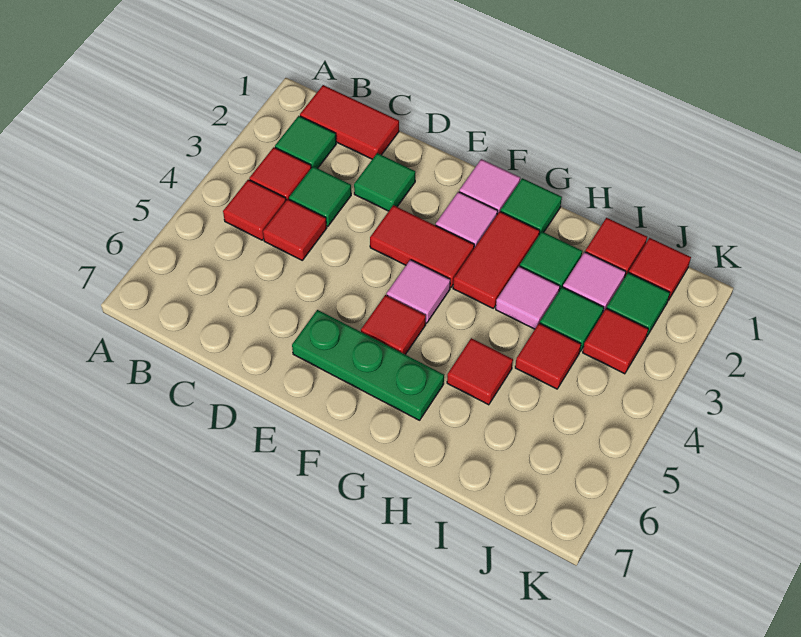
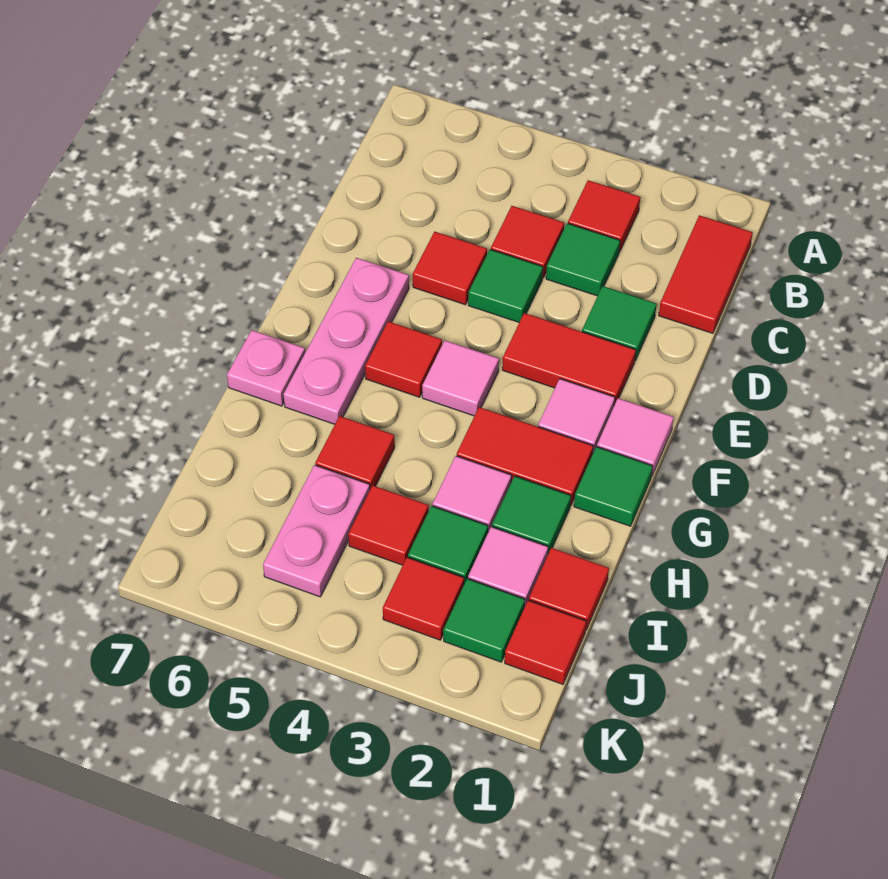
green tile B2 level 1 -> green tile D4 level 1
red tile B4 level 1 -> red tile D5 level 1
red tile E3:F3 level 1 -> red tile E2:E3 level 1
green plate E6:G6 level 1 -> pink plate E6:G6 level 1
none -> pink plate G7 level 1
none -> pink plate I5:J5 level 1

